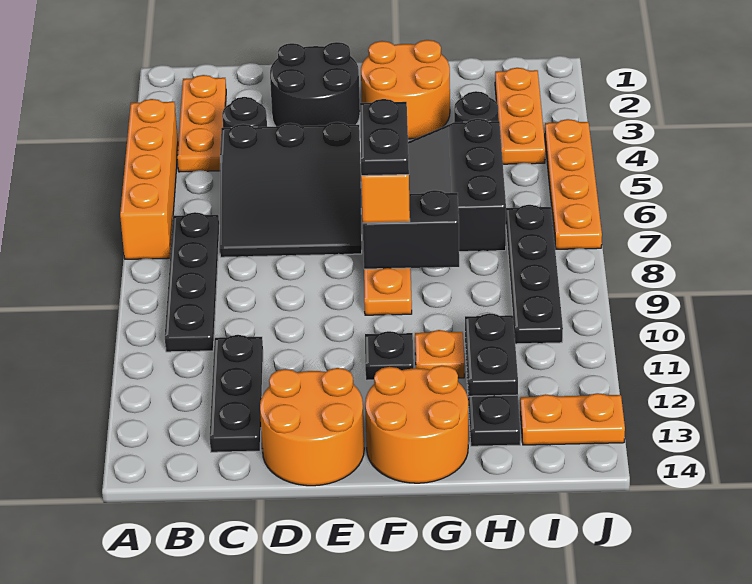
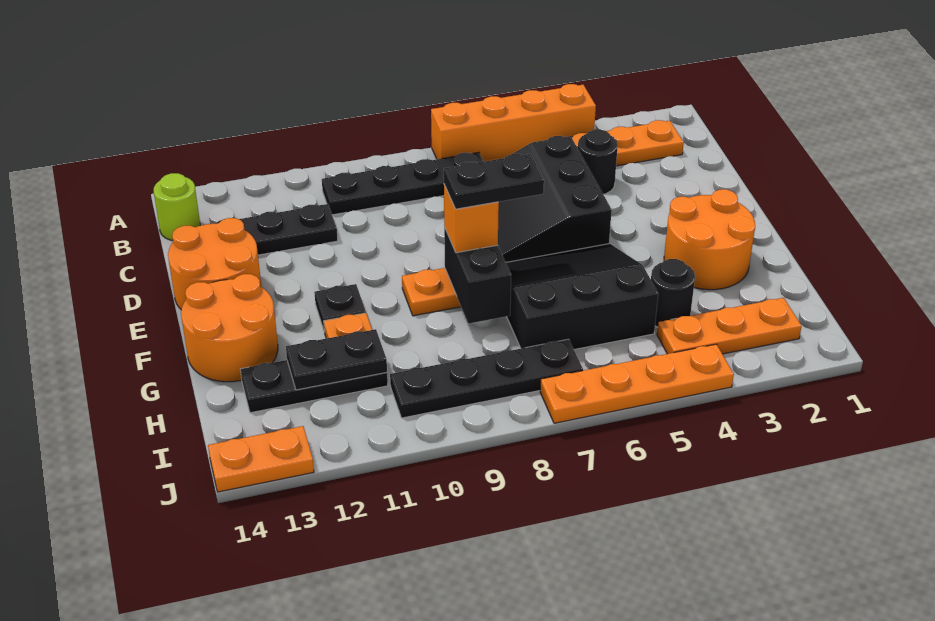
none -> lime round brick B14 level 1
black round brick D2:E3 level 1 -> none
orange plate I13:J13 level 1 -> orange plate J13:J14 level 1

